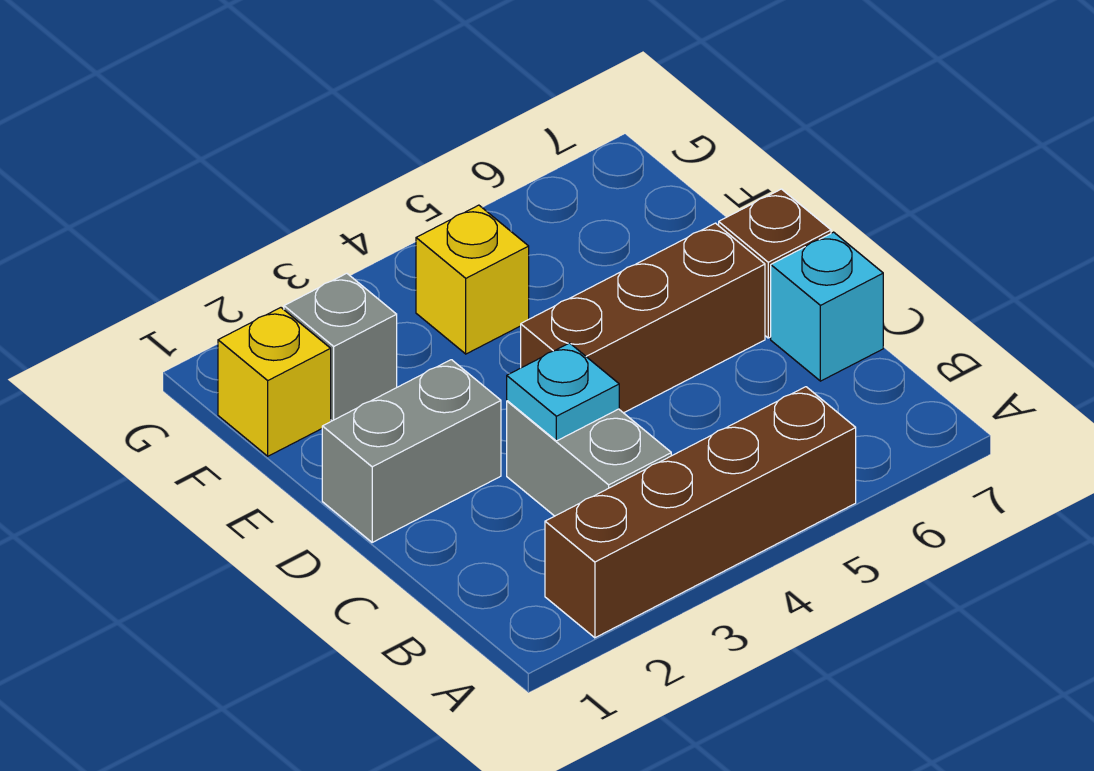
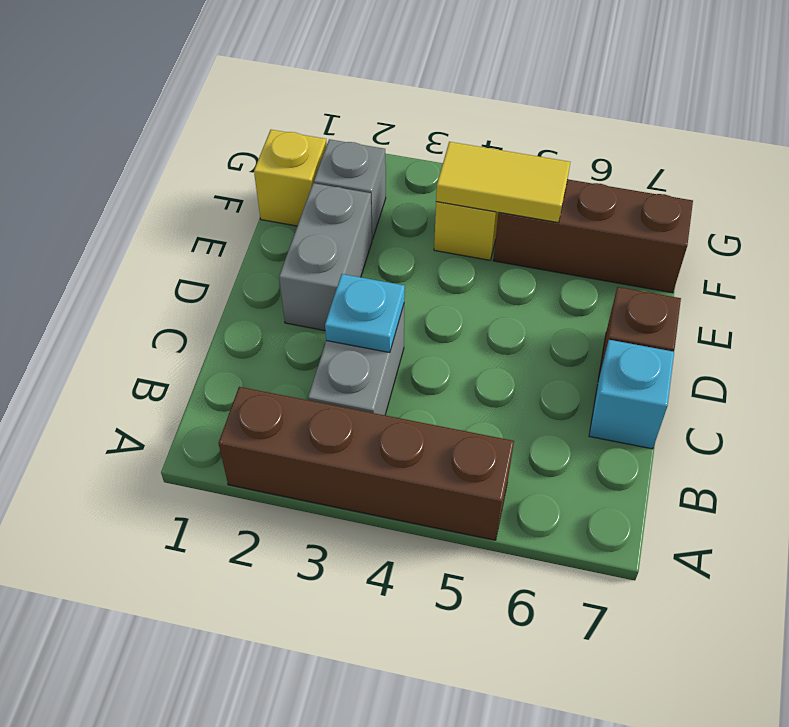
grey brick D1:D2 level 1 -> grey brick D2:E2 level 1
brown brick D4:D6 level 1 -> brown brick F5:F7 level 1
none -> yellow tile F4:F5 level 2

